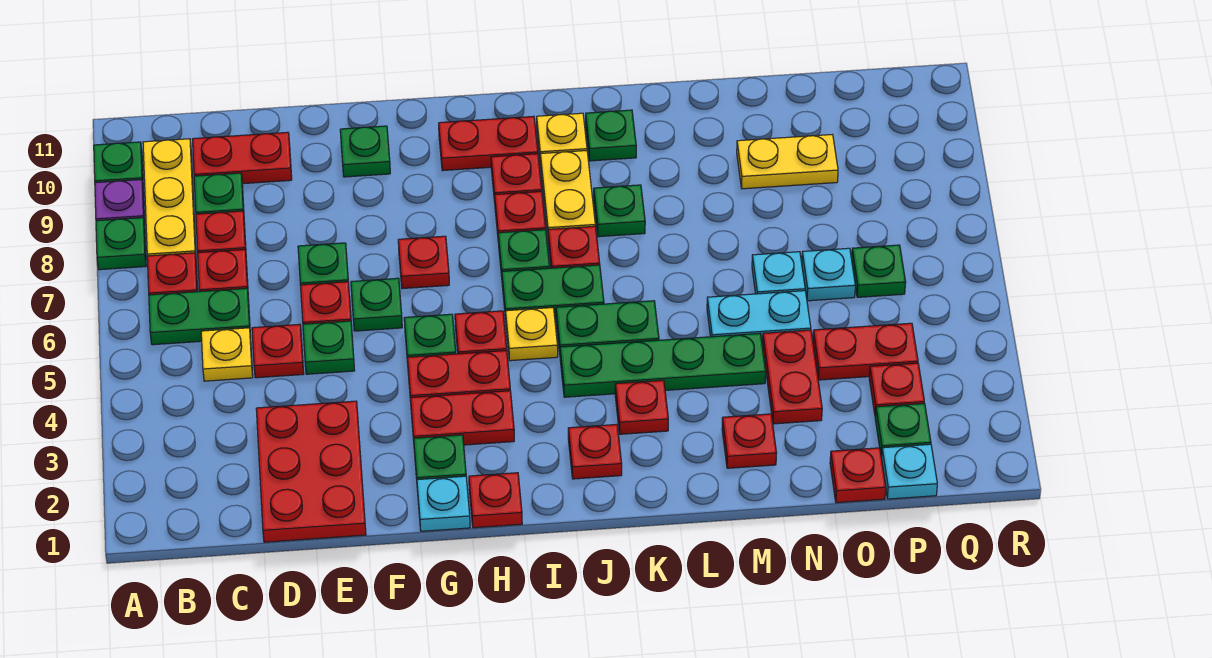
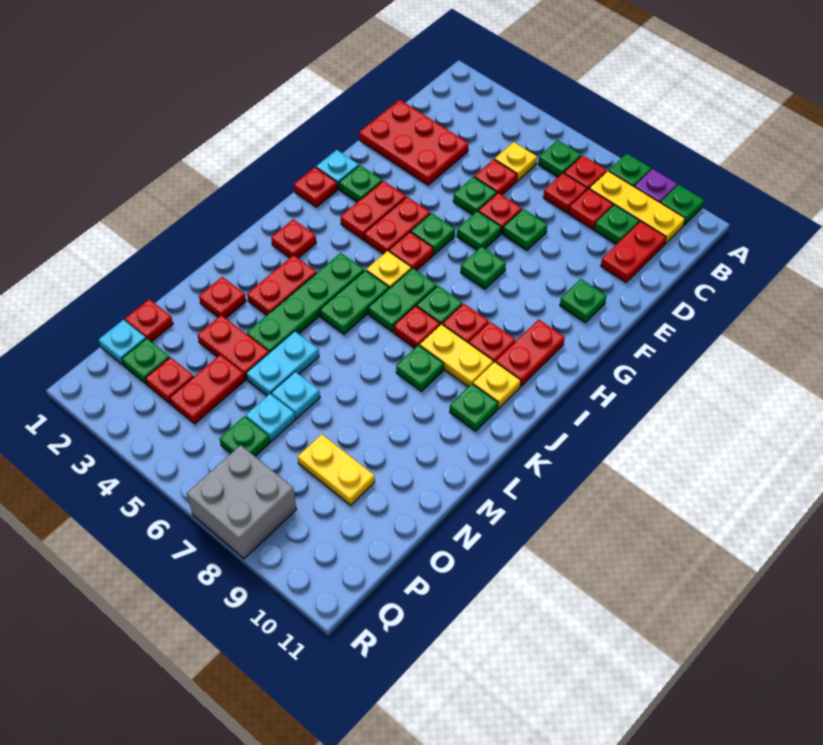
green plate B6:C6 level 1 -> green plate B6 level 1
red plate G7 level 1 -> green plate G7 level 1
red plate K3 level 1 -> red plate K3:L3 level 1
yellow plate N9:O9 level 1 -> yellow plate O8:O9 level 1
none -> grey brick Q7:R8 level 1

